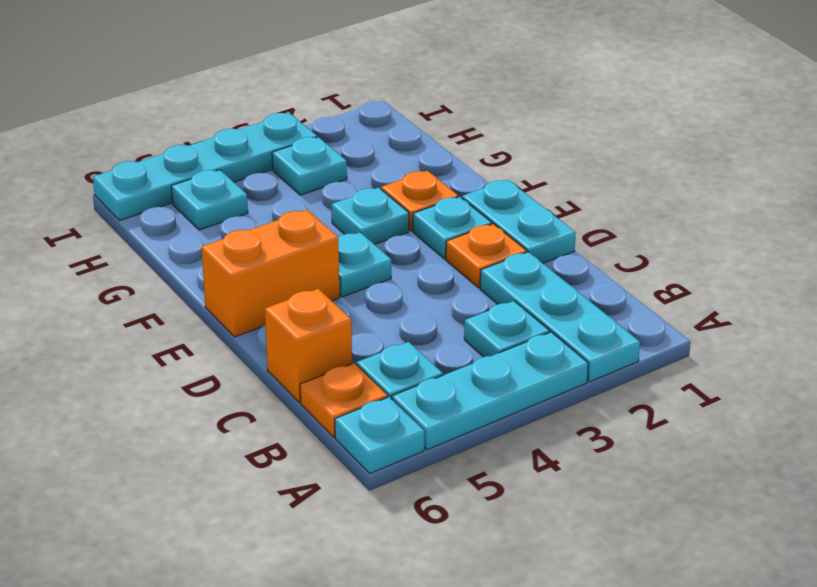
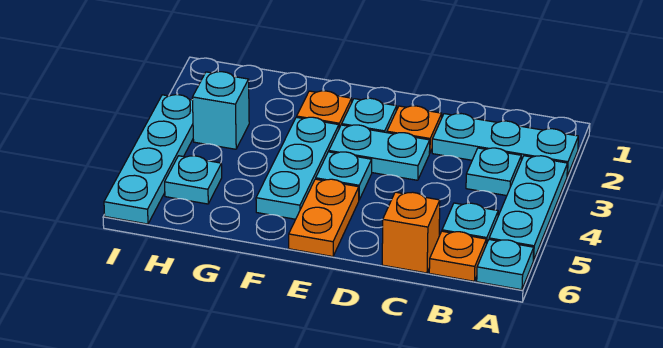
cyan plate D1:E1 level 1 -> cyan plate D3:E3 level 1
orange brick E5:E6 level 1 -> orange plate E5:E6 level 1
cyan plate F3 level 1 -> cyan plate F3:F5 level 1
cyan plate H3 level 1 -> cyan brick H3 level 1

